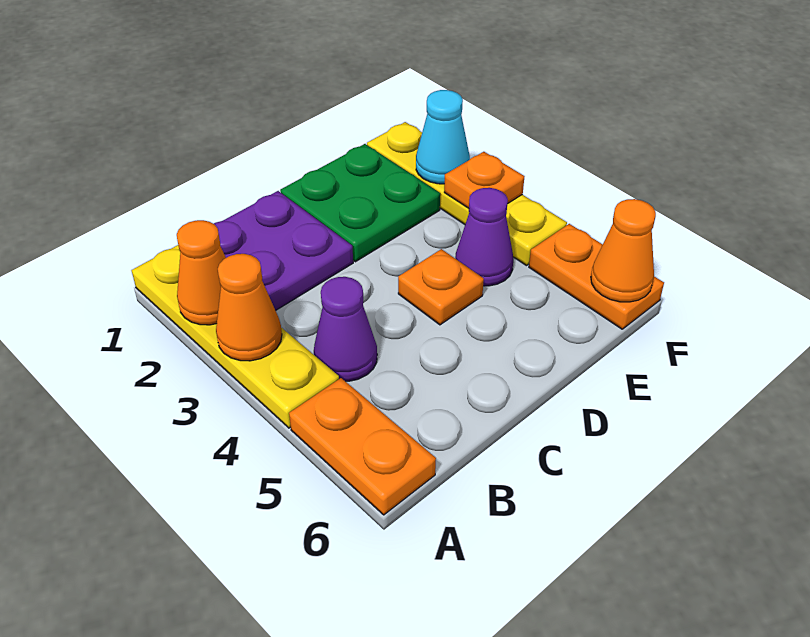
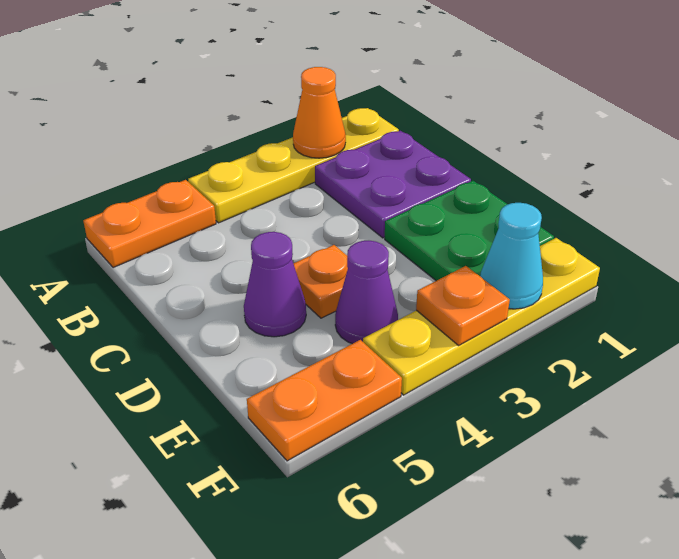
orange cone A3 level 2 -> none
purple cone B4 level 1 -> purple cone D5 level 1
orange cone F6 level 2 -> none

